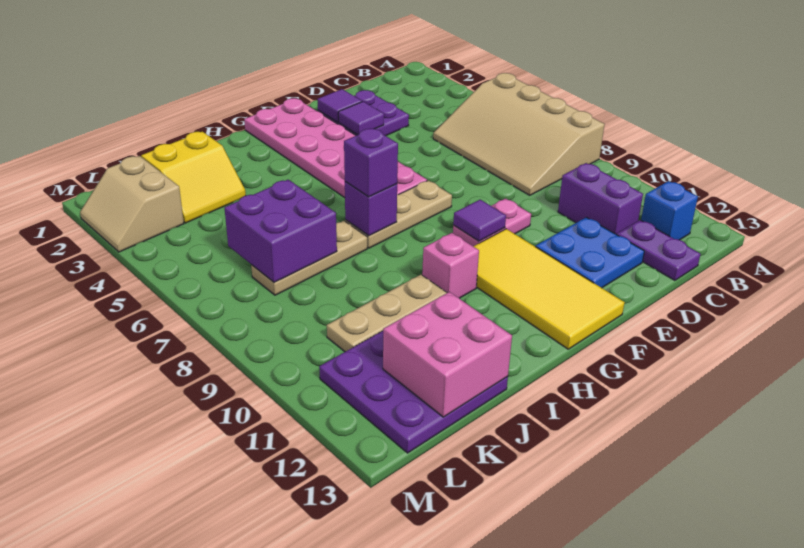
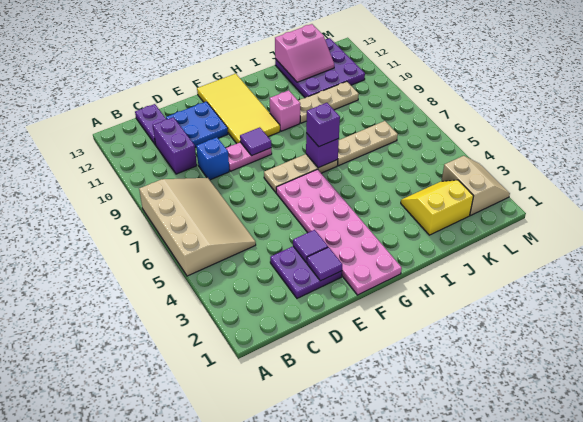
blue brick B12 level 1 -> blue brick D9 level 1
purple brick J6:K7 level 2 -> none
pink brick J12:K13 level 2 -> pink slope J12:K13 level 2 top 13

